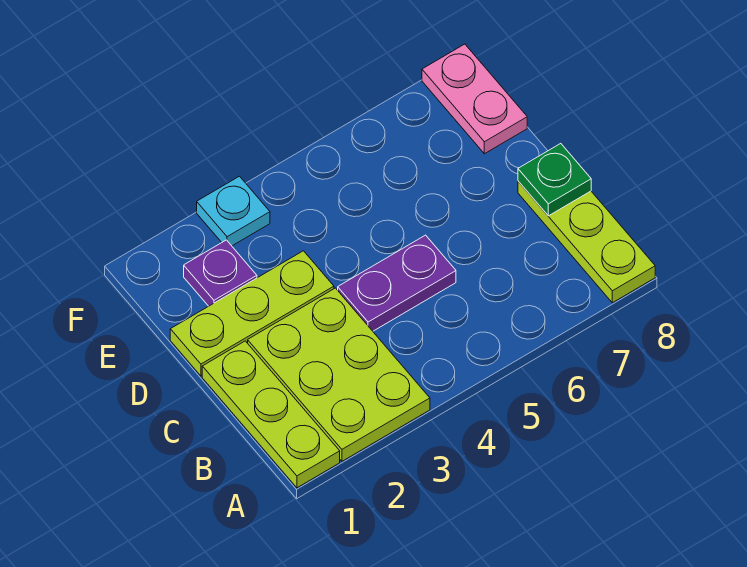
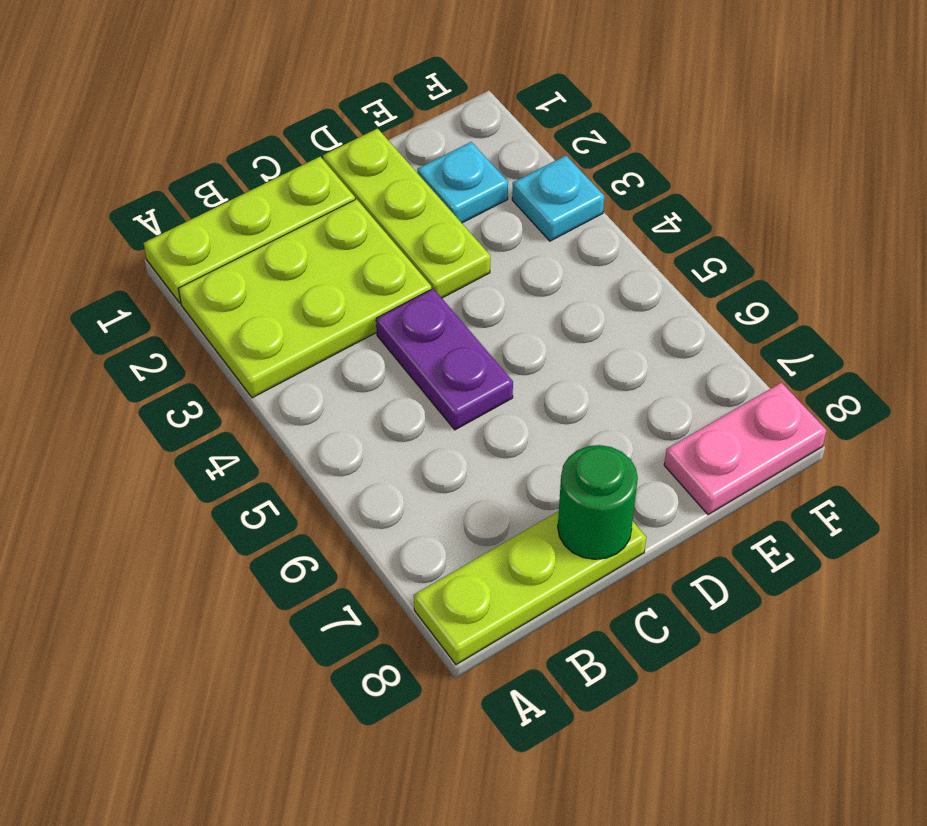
green plate C8 level 2 -> green round brick C8 level 2
purple plate E2 level 1 -> cyan plate E2 level 1

